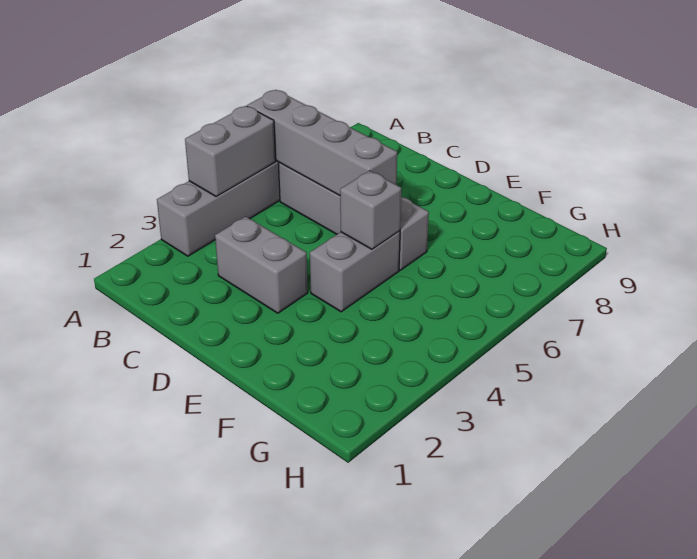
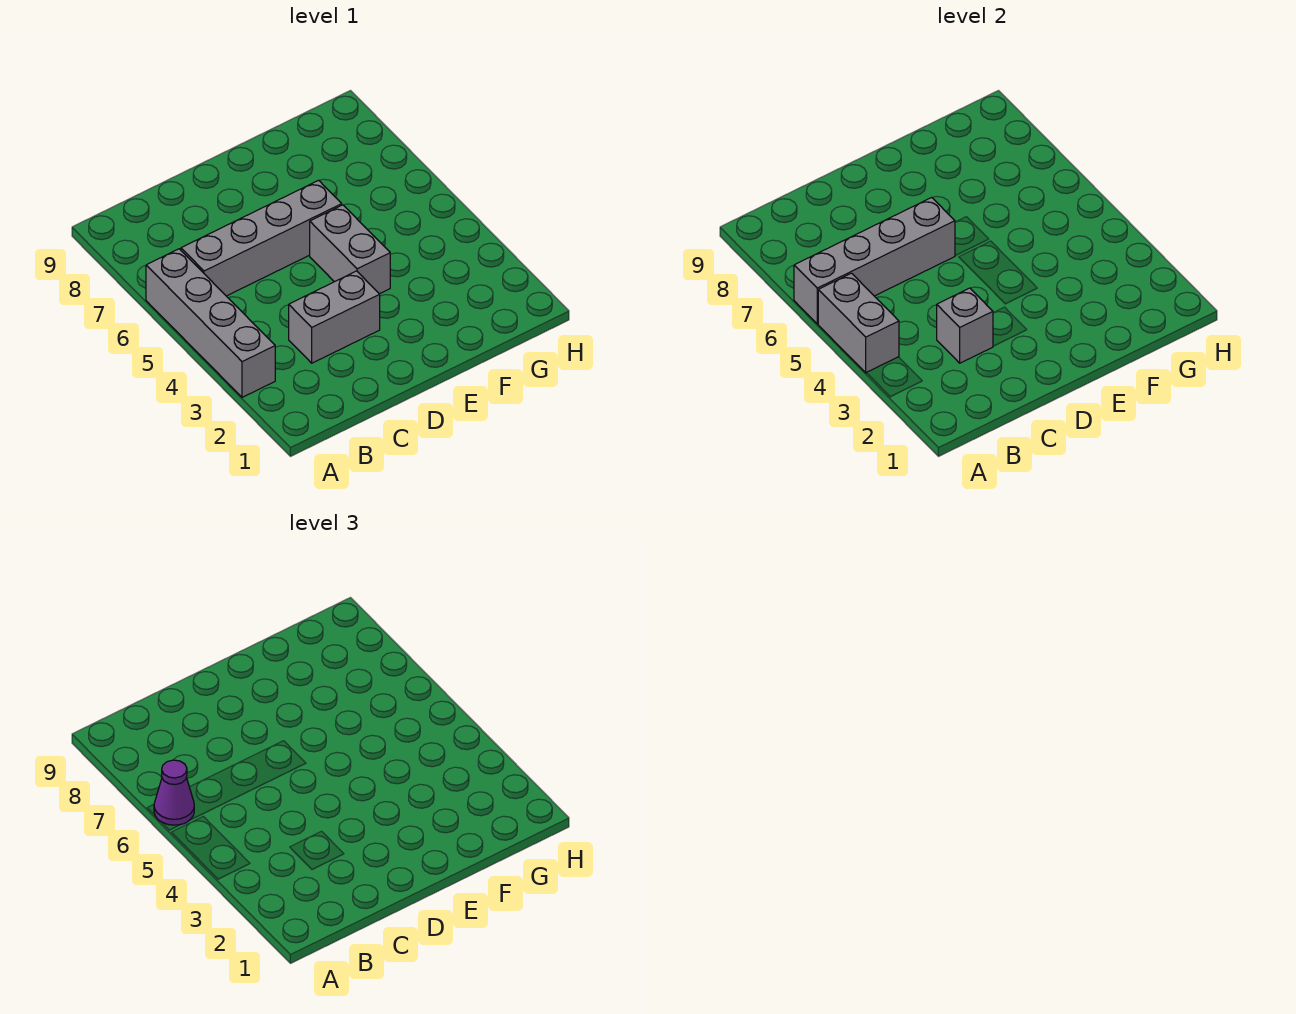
none -> purple cone A6 level 3
grey brick E5 level 2 -> grey brick C3 level 2

